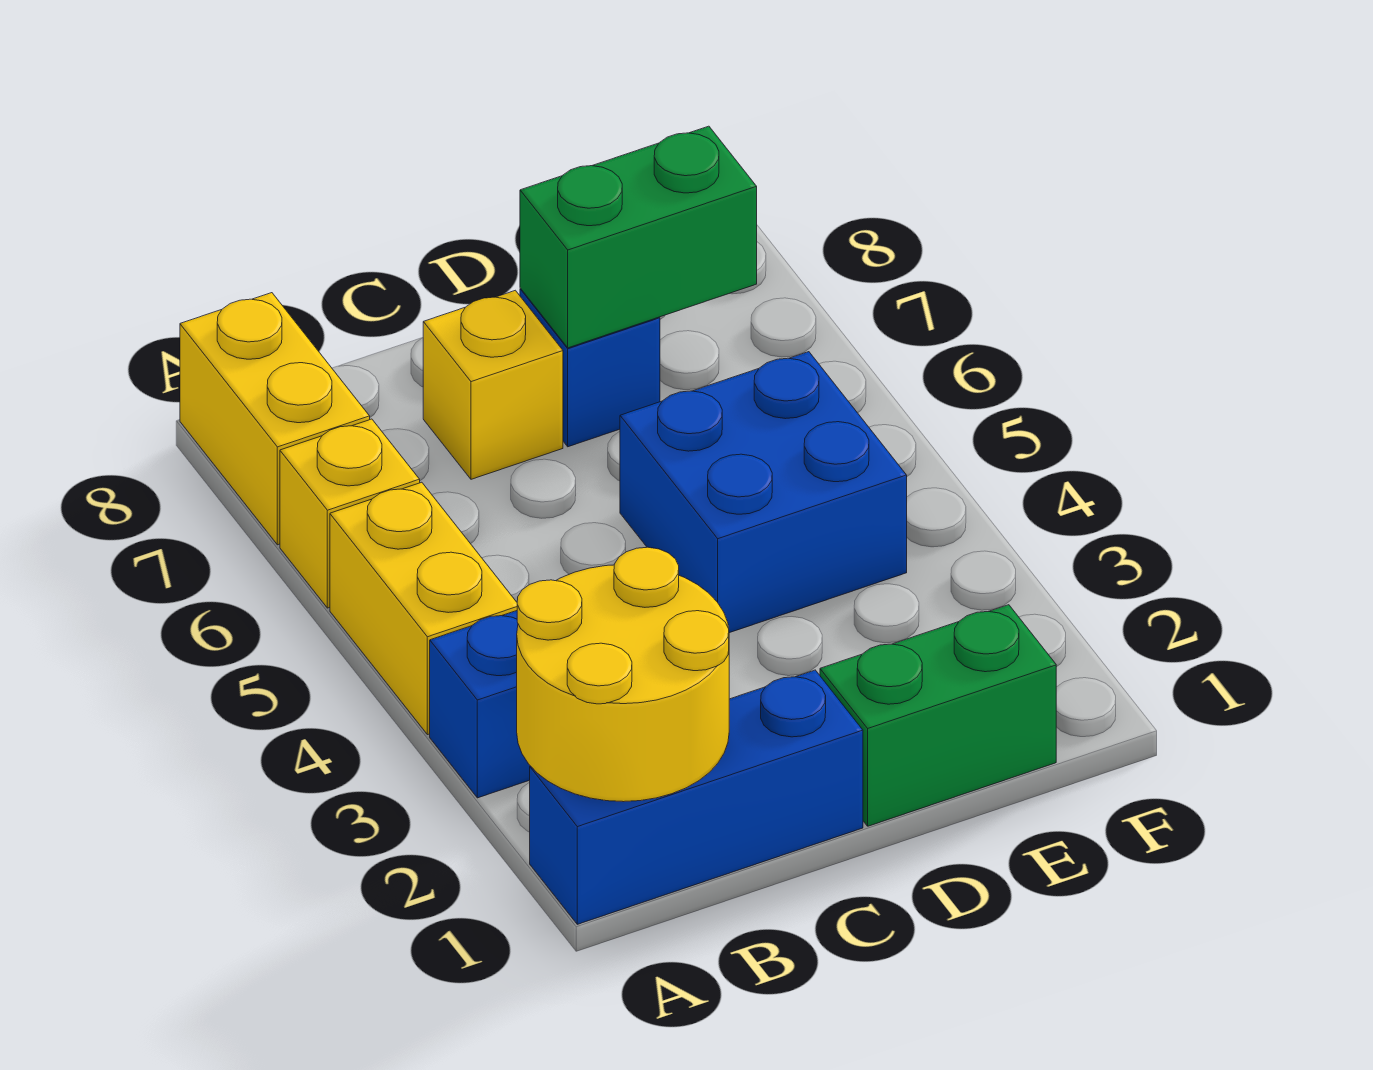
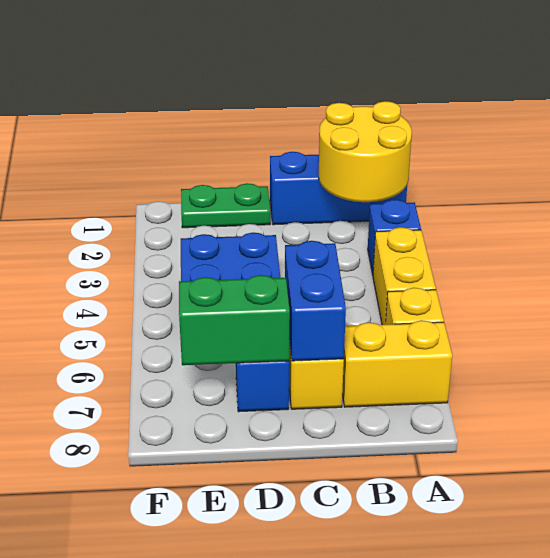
yellow brick A7:A8 level 1 -> yellow brick A7:B7 level 1
none -> blue brick C6:C7 level 2
green brick D1:E1 level 1 -> green plate D1:E1 level 1

